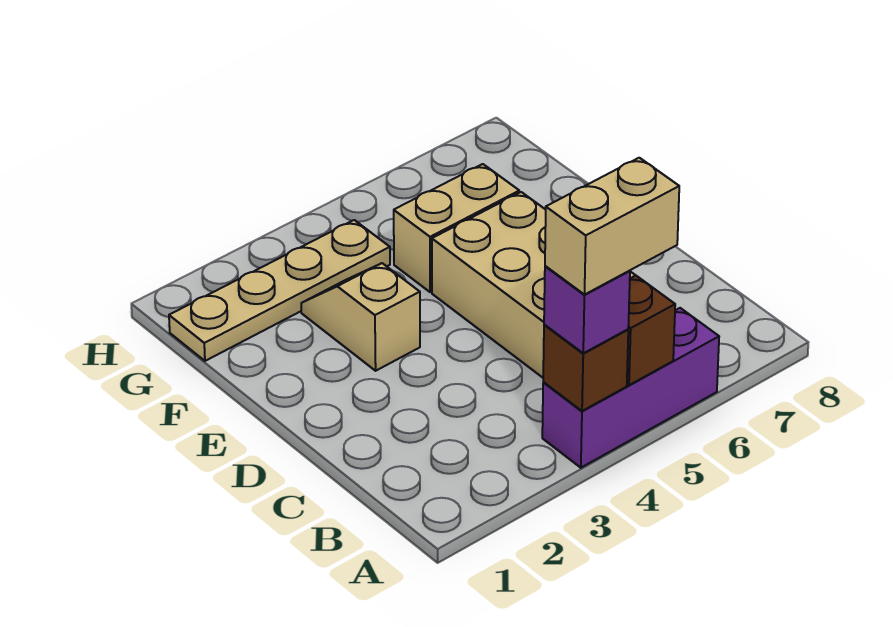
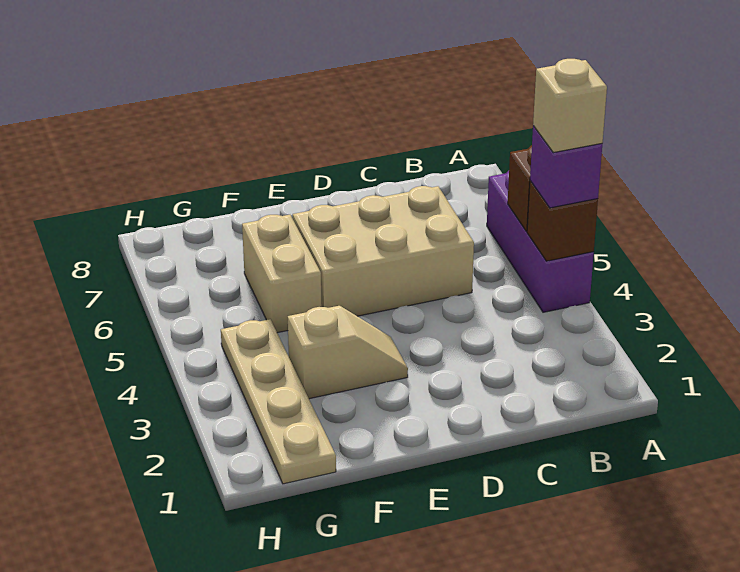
tan brick A4:A5 level 4 -> tan brick A4 level 4
tan slope E3:F3 level 1 top E -> tan slope E3:F3 level 1 top F

